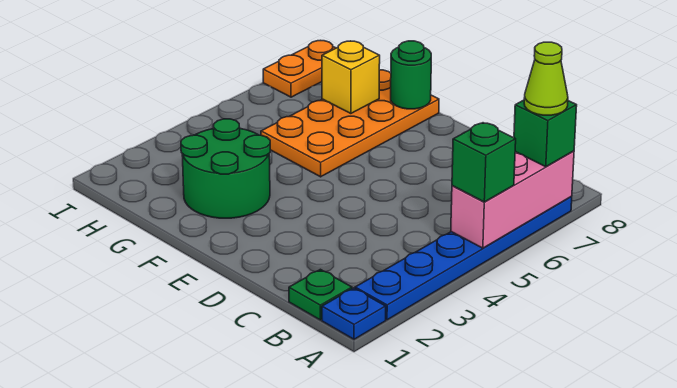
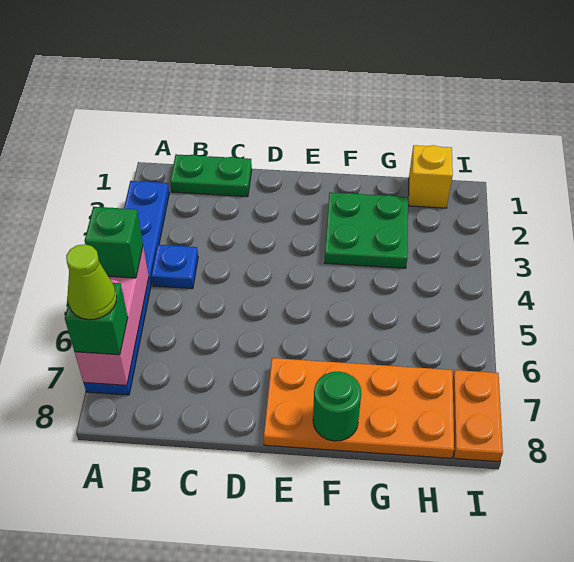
blue plate A1 level 1 -> blue plate B4 level 1
green plate B1 level 1 -> green plate B1:C1 level 1
green round brick F2:G3 level 1 -> green plate F2:G3 level 1
orange plate F5:G8 level 1 -> orange plate E7:H8 level 1
yellow brick G7 level 2 -> yellow brick H1 level 1

